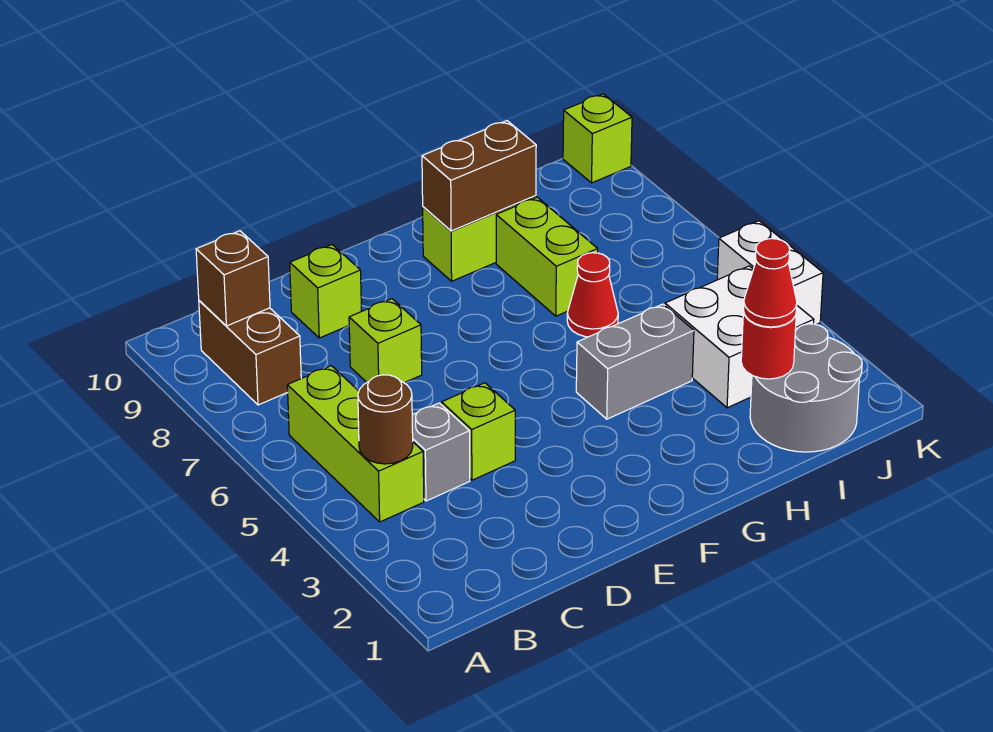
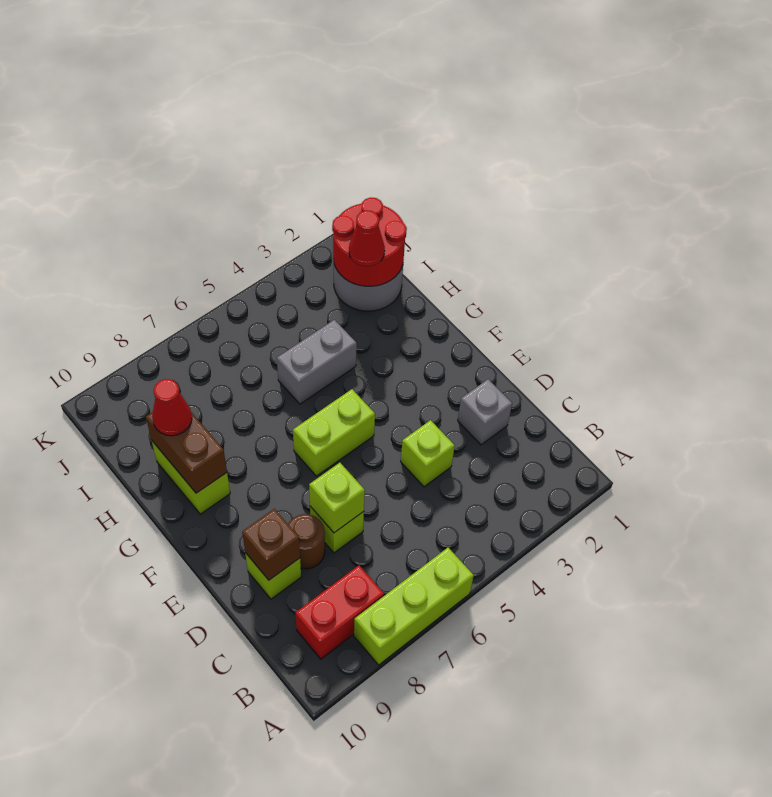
lime brick B4:B6 level 1 -> lime brick A6:A8 level 1
brown round brick B4 level 2 -> brown round brick D8 level 1
brown brick B8:B9 level 1 -> red brick B8:B9 level 1
brown brick B9 level 2 -> brown brick D9 level 2
grey brick C4 level 1 -> grey brick D2 level 1
grey brick G4:H4 level 1 -> grey brick H4:H5 level 1
red cone H6 level 1 -> red cone H9 level 3
lime brick H7:H8 level 1 -> lime brick F5:F6 level 1
red round brick I2 level 2 -> red round brick I1:J2 level 2
white brick I3:J4 level 1 -> none
white brick K4:K5 level 1 -> none
lime brick K10 level 1 -> lime brick D7 level 2

